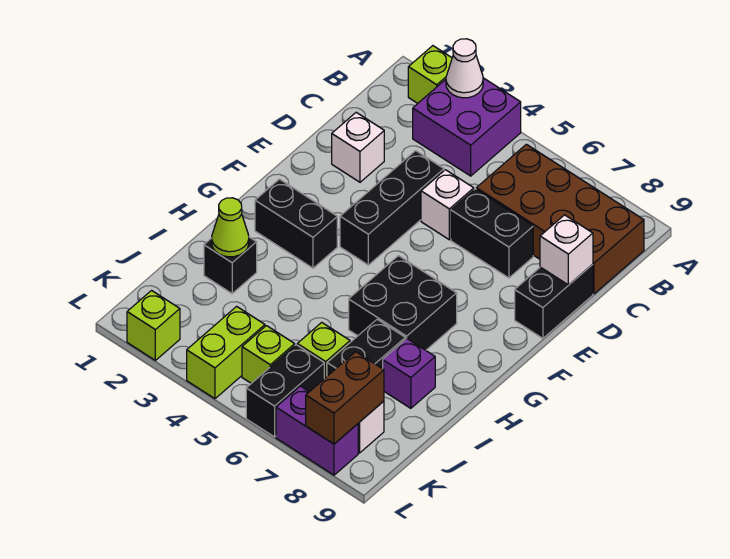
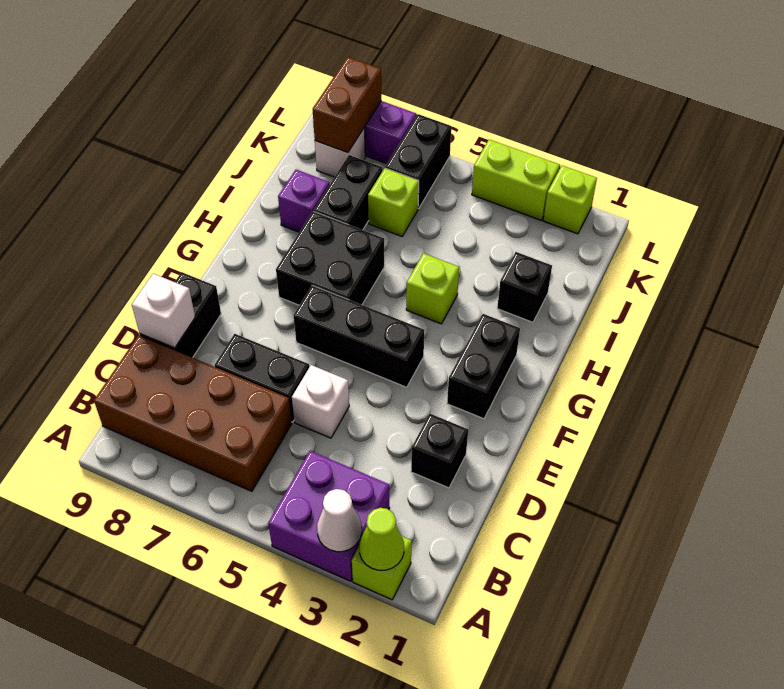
white brick D2 level 1 -> black brick D2 level 1
black brick D4:F4 level 1 -> black brick F4:F6 level 1
black brick G2:G3 level 1 -> black brick F2:G2 level 1
lime cone I2 level 2 -> lime cone A2 level 2
lime brick K4:L4 level 1 -> lime brick L3:L4 level 1
lime brick K5 level 1 -> lime brick H4 level 1

